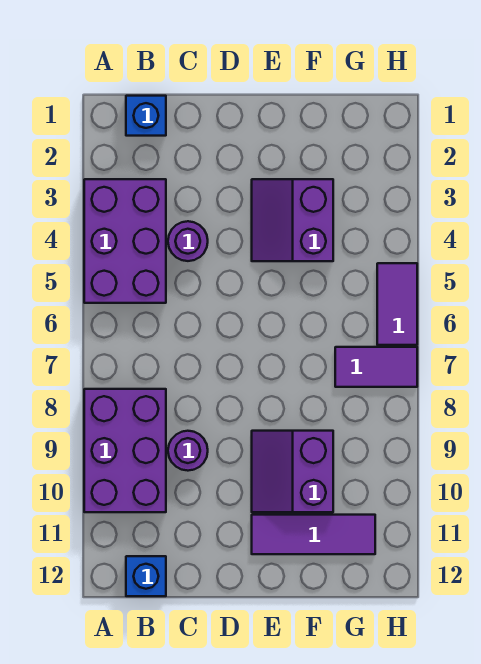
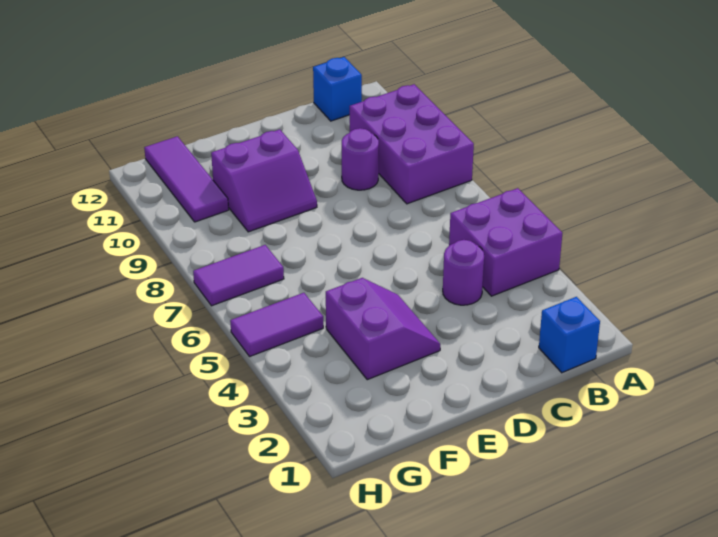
purple brick A3:B5 level 1 -> purple brick A4:B5 level 1
purple slope E9:F10 level 1 top F -> purple slope E9:F10 level 1 top 10
purple tile E11:G11 level 1 -> purple tile G10:G12 level 1
purple tile H5:H6 level 1 -> purple tile G5:H5 level 1

